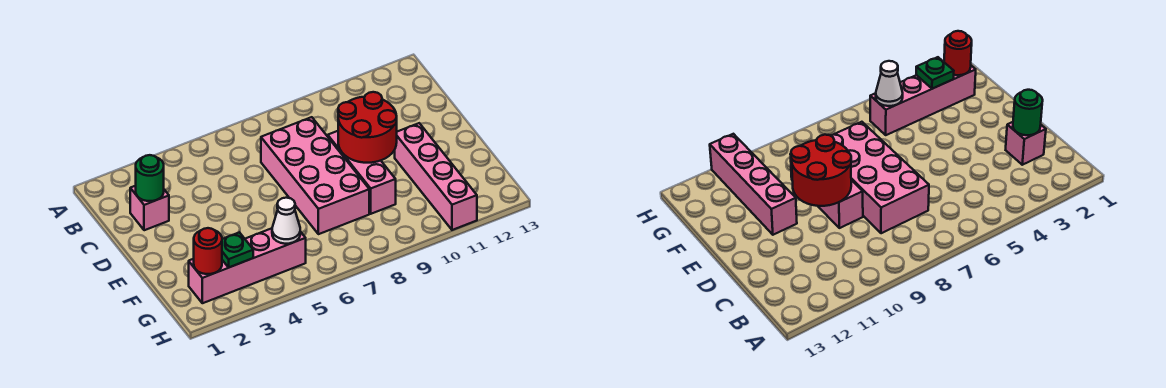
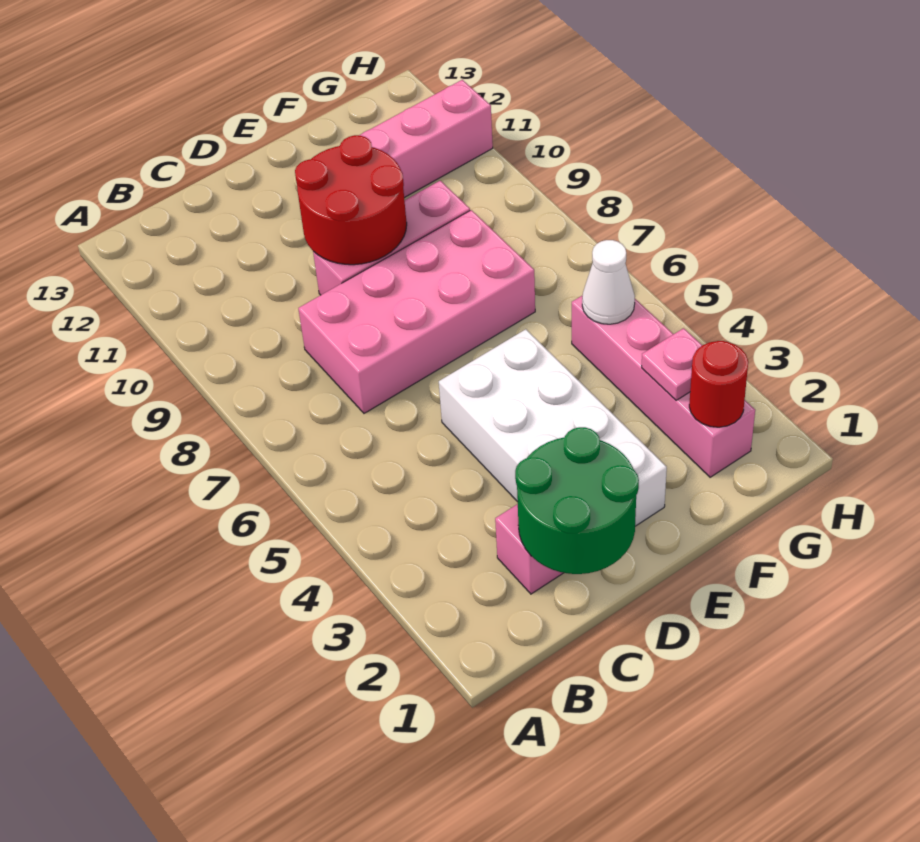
green round brick C2 level 2 -> green round brick C1:D2 level 2
none -> white brick D2:E5 level 1
green plate G3 level 2 -> pink plate G3 level 2

